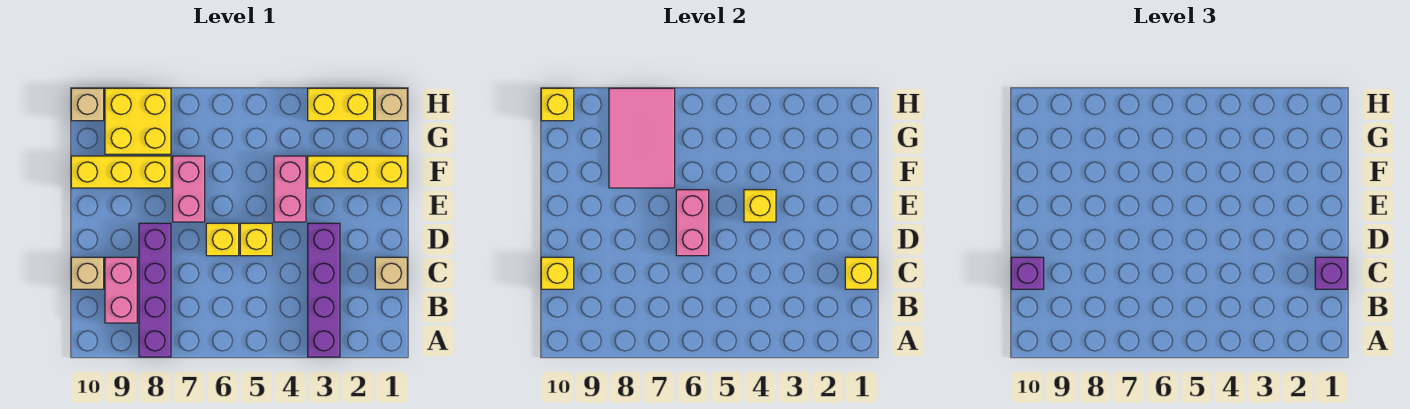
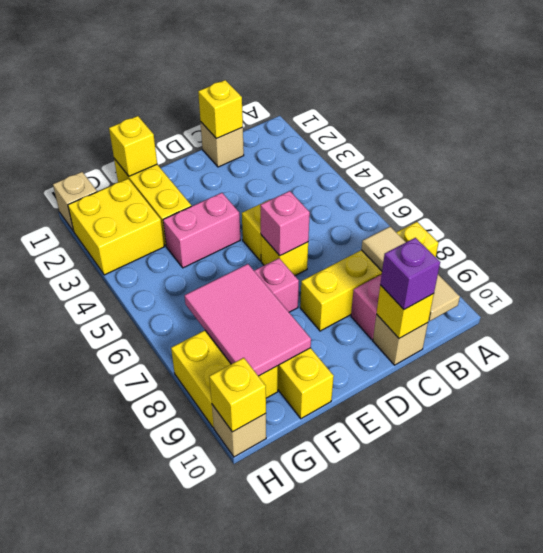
purple brick A3:D3 level 1 -> none
purple brick A8:D8 level 1 -> yellow brick A8:D8 level 1
none -> tan tile B8:B10 level 2
purple brick C1 level 3 -> none
pink brick D6:E6 level 2 -> pink brick D6 level 2
yellow brick E4 level 2 -> yellow brick F1 level 2
pink tile F7:H8 level 2 -> pink tile F7:G9 level 2
yellow brick H2:H3 level 1 -> yellow brick G2:H3 level 1

